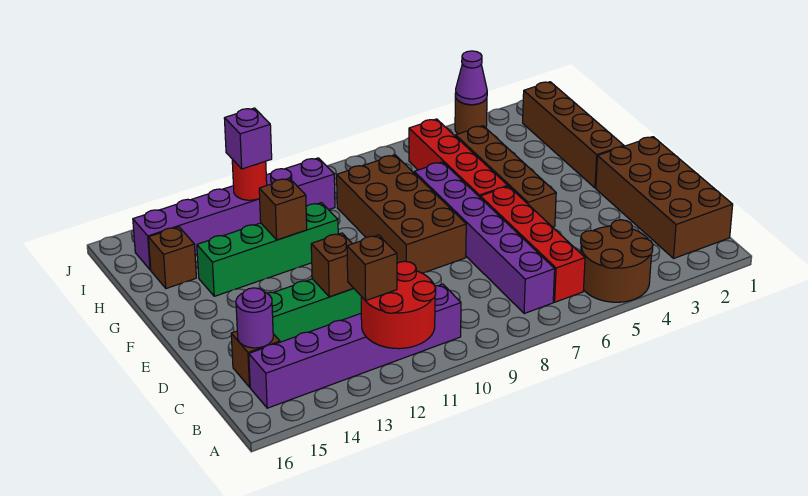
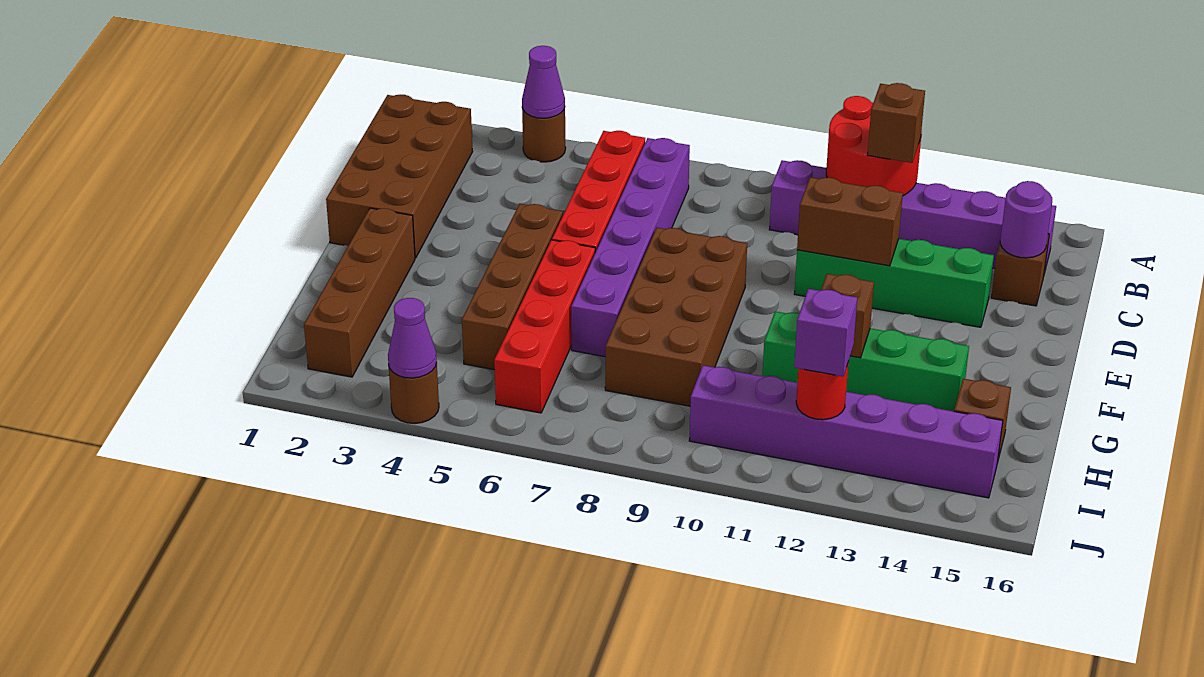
brown round brick A4:B5 level 1 -> brown round brick A4 level 1
none -> purple cone A4 level 2
brown brick D12 level 2 -> brown brick D11:D12 level 2

